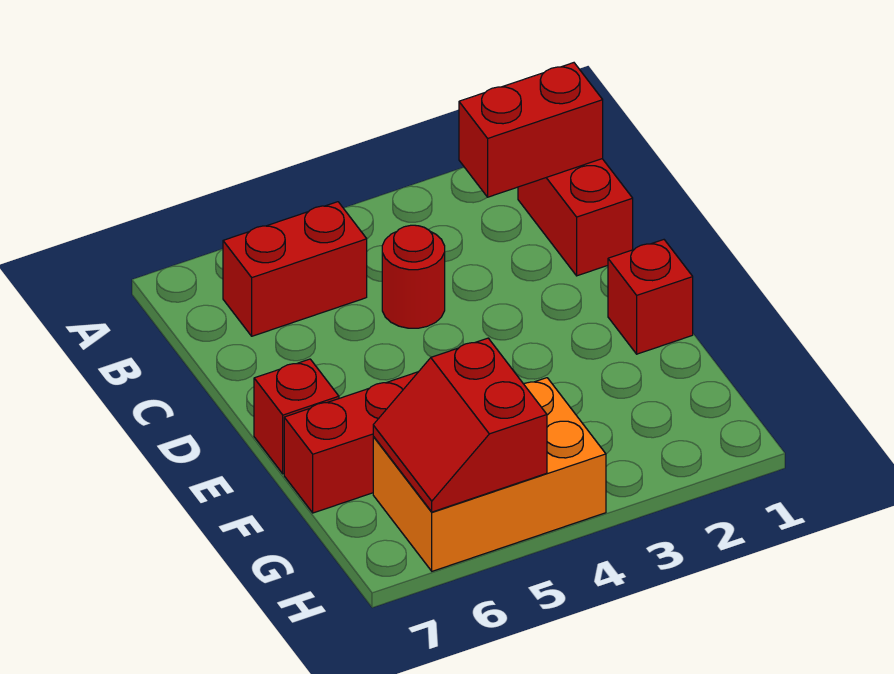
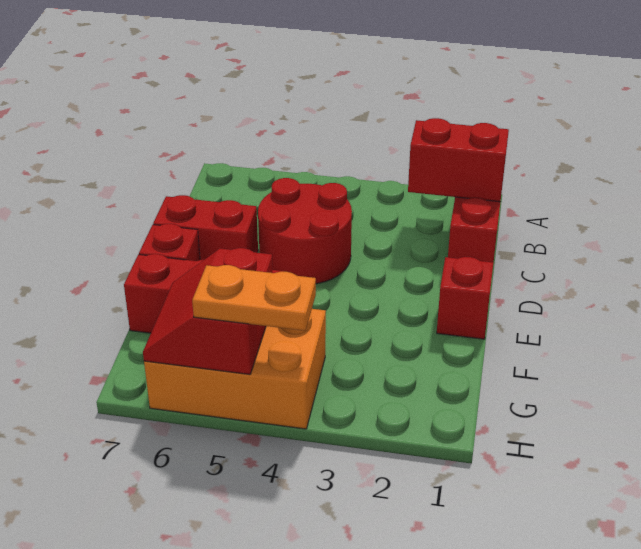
red brick B5:B6 level 1 -> red brick D6:D7 level 1
red round brick C4 level 1 -> red round brick C4:D5 level 1
none -> orange plate H4:H5 level 3

